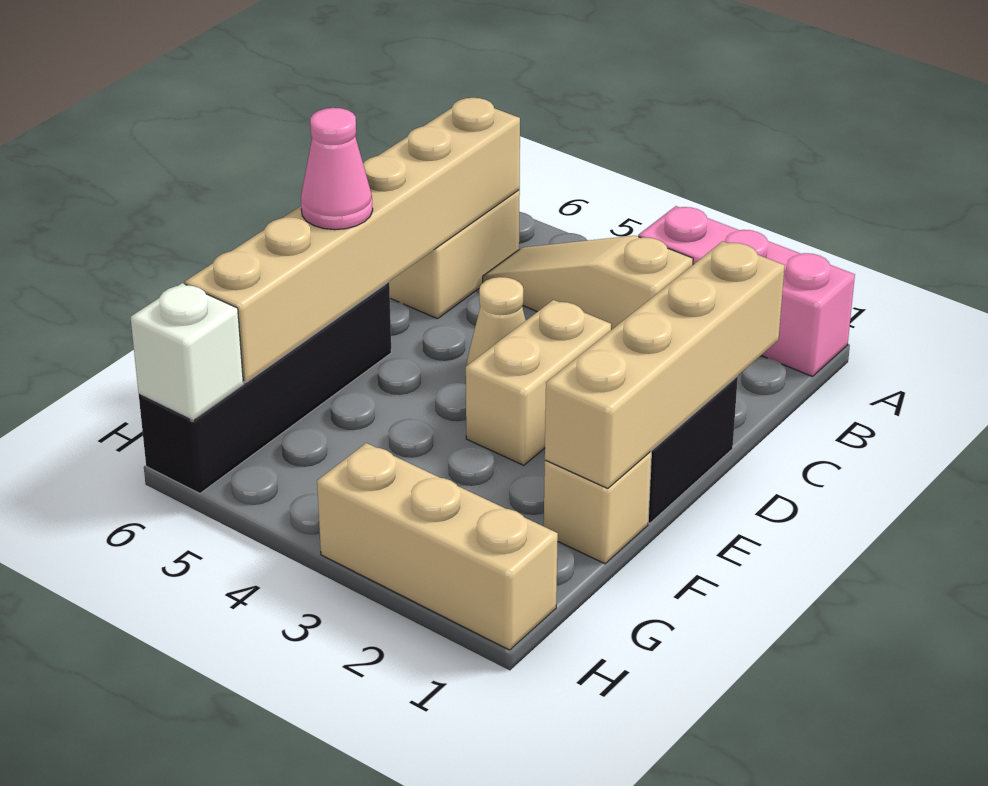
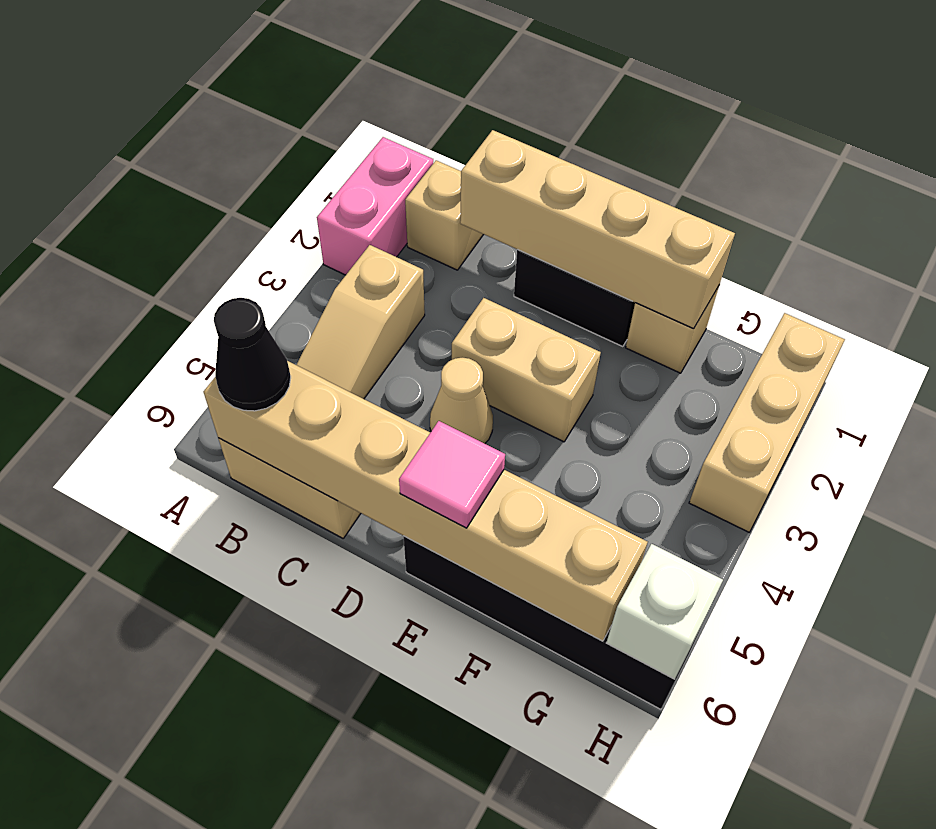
pink brick A1:A3 level 1 -> pink brick A1:A2 level 1
none -> tan brick B1 level 1
none -> black cone B6 level 3
pink cone E6 level 3 -> pink tile E6 level 3

